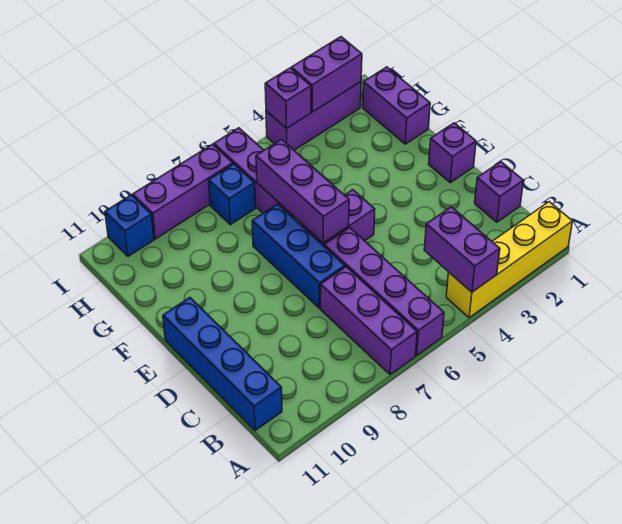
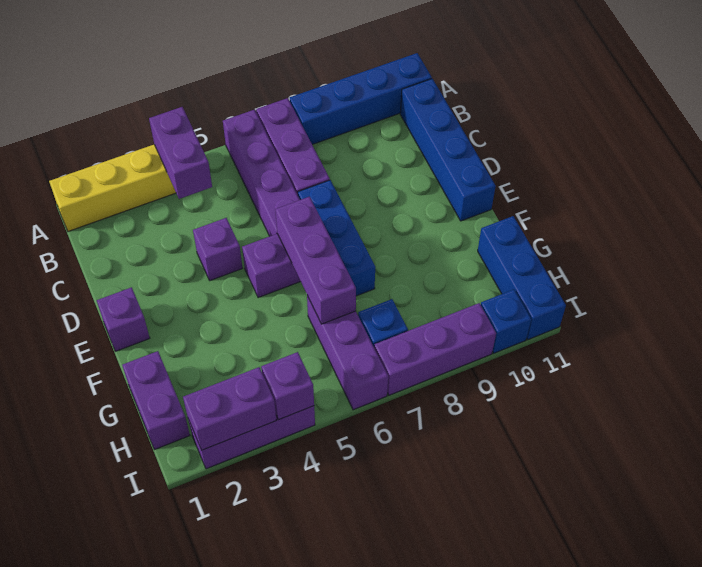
none -> blue brick A8:A11 level 1
purple brick C1 level 1 -> purple brick D4 level 1
none -> blue brick G11:I11 level 1

